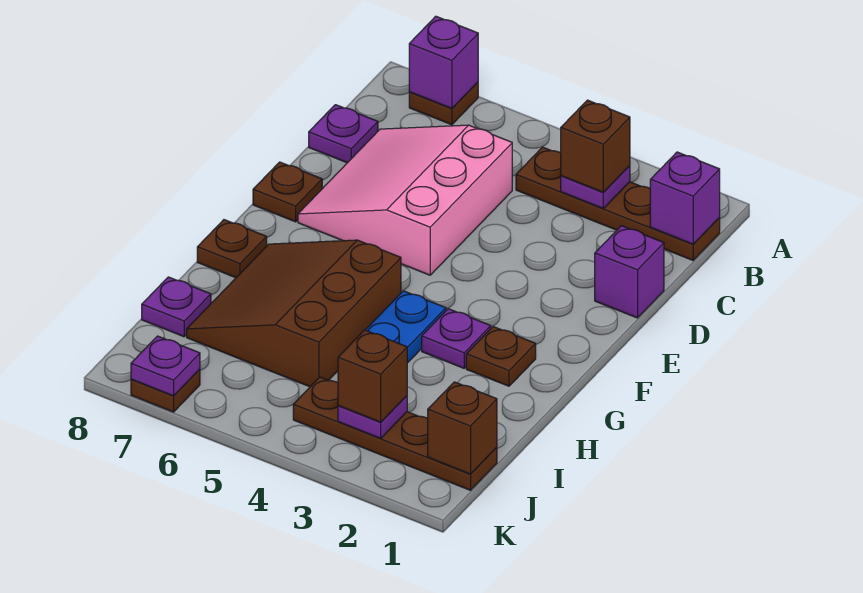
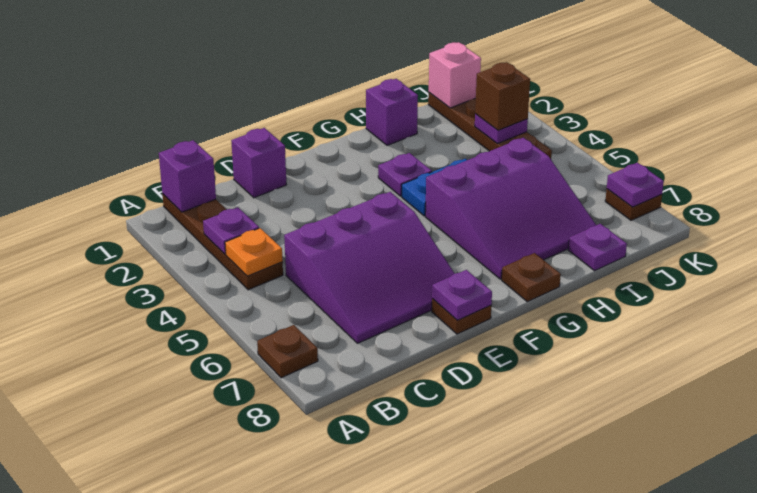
purple brick A7 level 2 -> purple brick H1 level 1
brown brick B3 level 3 -> none
none -> orange plate B4 level 2
pink slope C5:E7 level 1 top 5 -> purple slope C5:E7 level 1 top 5
purple plate C8 level 1 -> purple plate E8 level 2
brown plate G2 level 1 -> none
brown slope G5:I7 level 1 top 5 -> purple slope G5:I7 level 1 top 5
brown brick J1 level 2 -> pink brick J1 level 2

